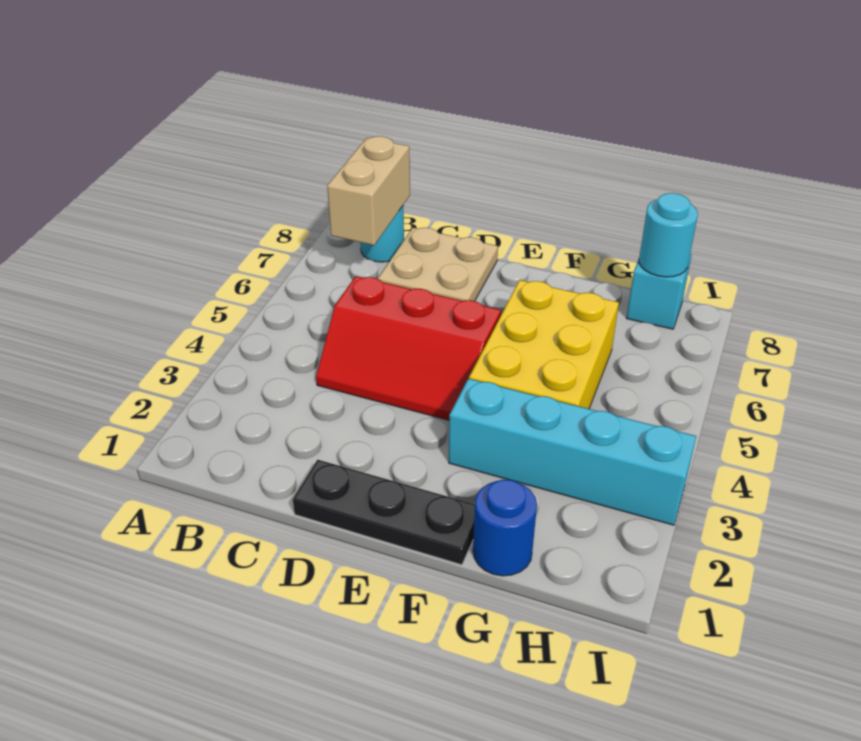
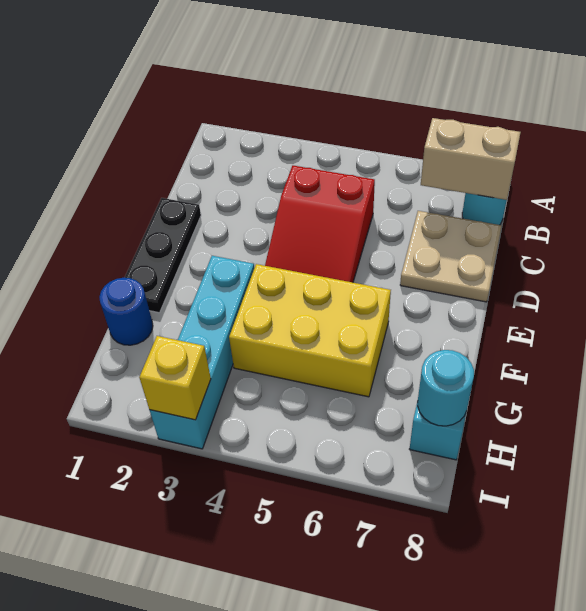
red slope C4:E5 level 1 top 5 -> red slope C4:E5 level 1 top C
none -> yellow brick I3 level 2

